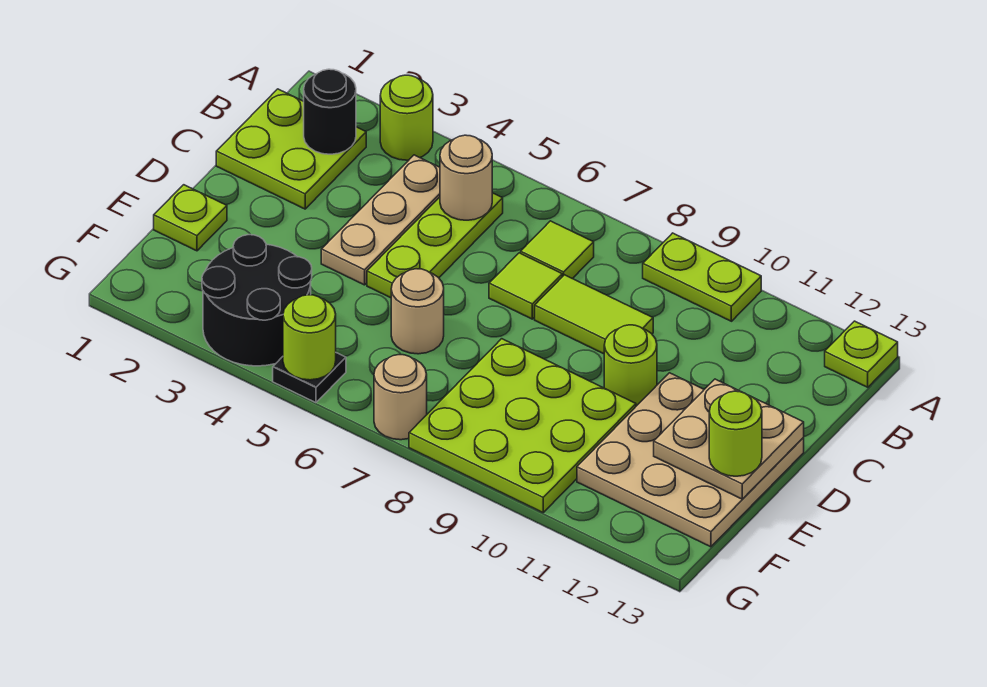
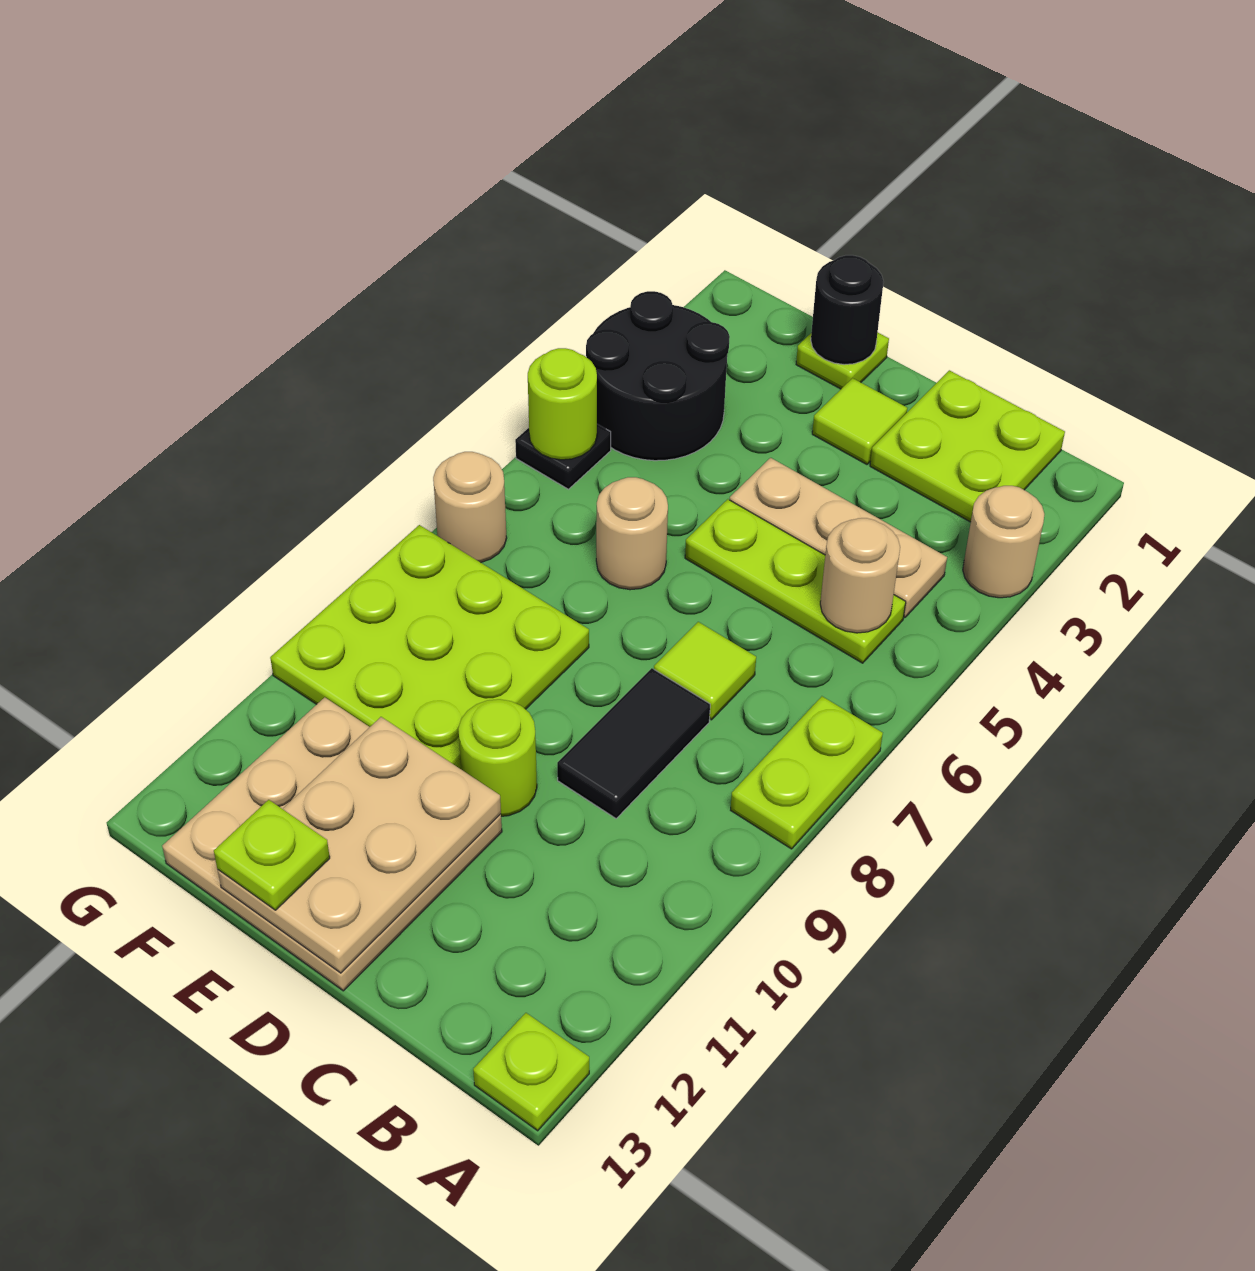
lime round brick A3 level 1 -> tan round brick A3 level 1
lime plate A9:A10 level 1 -> lime plate A7:A8 level 1
black round brick B2 level 2 -> black round brick E1 level 2
lime tile B7 level 1 -> lime tile D2 level 1
lime tile C8:C9 level 1 -> black tile C8:C9 level 1
tan plate D12:E13 level 2 -> tan plate D11:E13 level 2
lime round brick E13 level 3 -> lime plate E13 level 3

